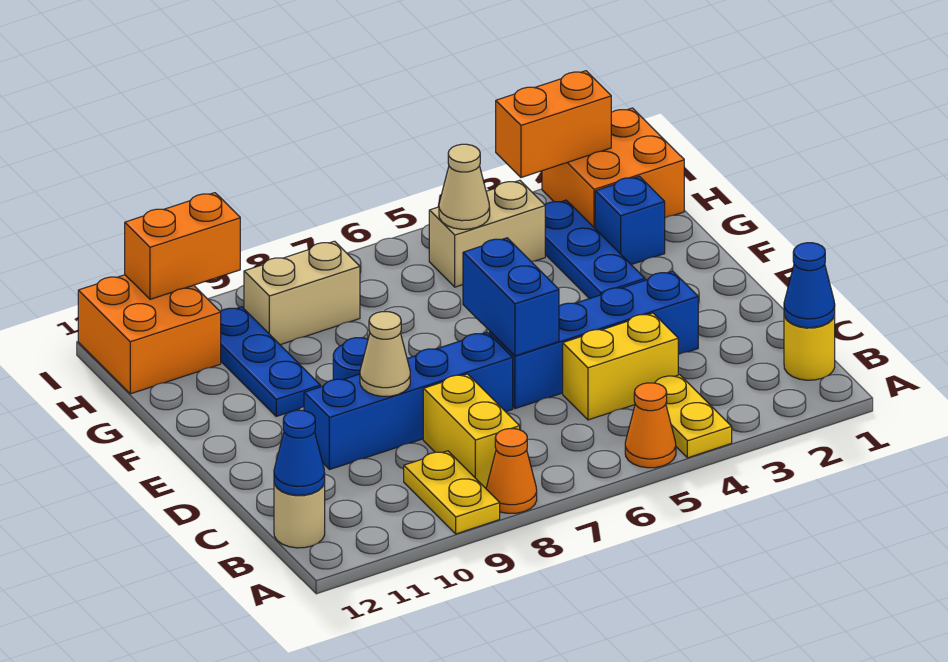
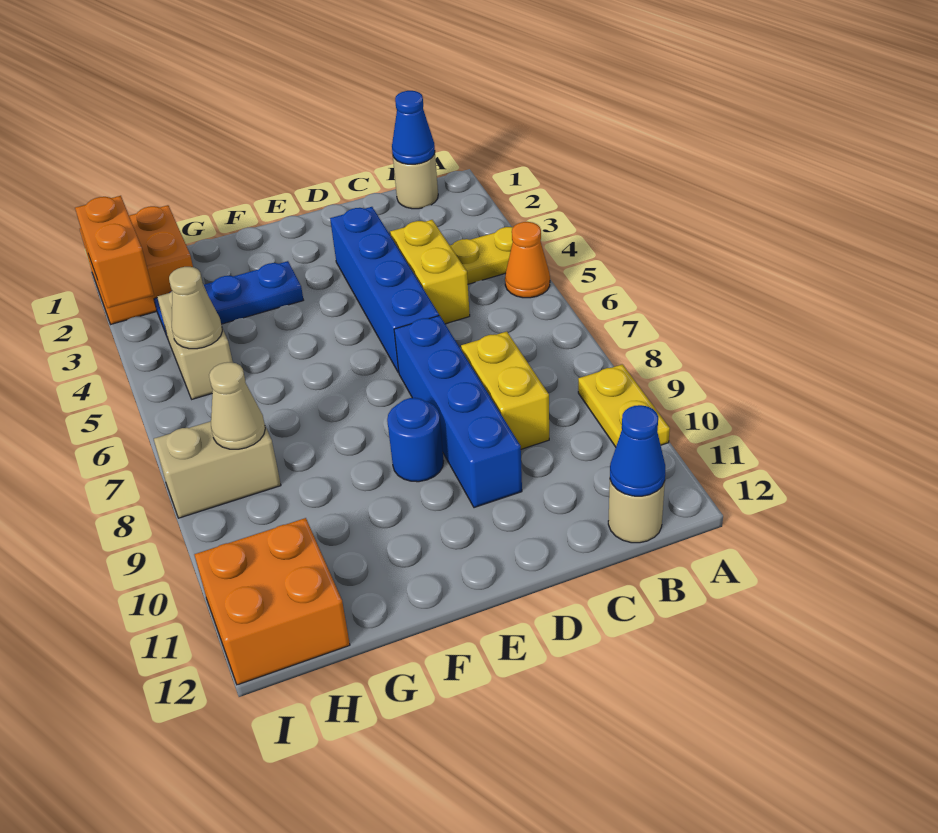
orange cone A8 level 1 -> none
yellow plate A9:B9 level 1 -> yellow plate A9:A10 level 1
yellow round brick B1 level 1 -> tan round brick B1 level 1
yellow brick B8:C8 level 1 -> yellow brick C8:C9 level 1
blue brick D6:E6 level 2 -> none
tan cone D9 level 2 -> tan cone H8 level 2
blue plate F10:H10 level 1 -> none
blue brick G2 level 1 -> none
tan brick H8:H9 level 1 -> tan brick H8:I8 level 1
orange brick I10:I11 level 2 -> none

